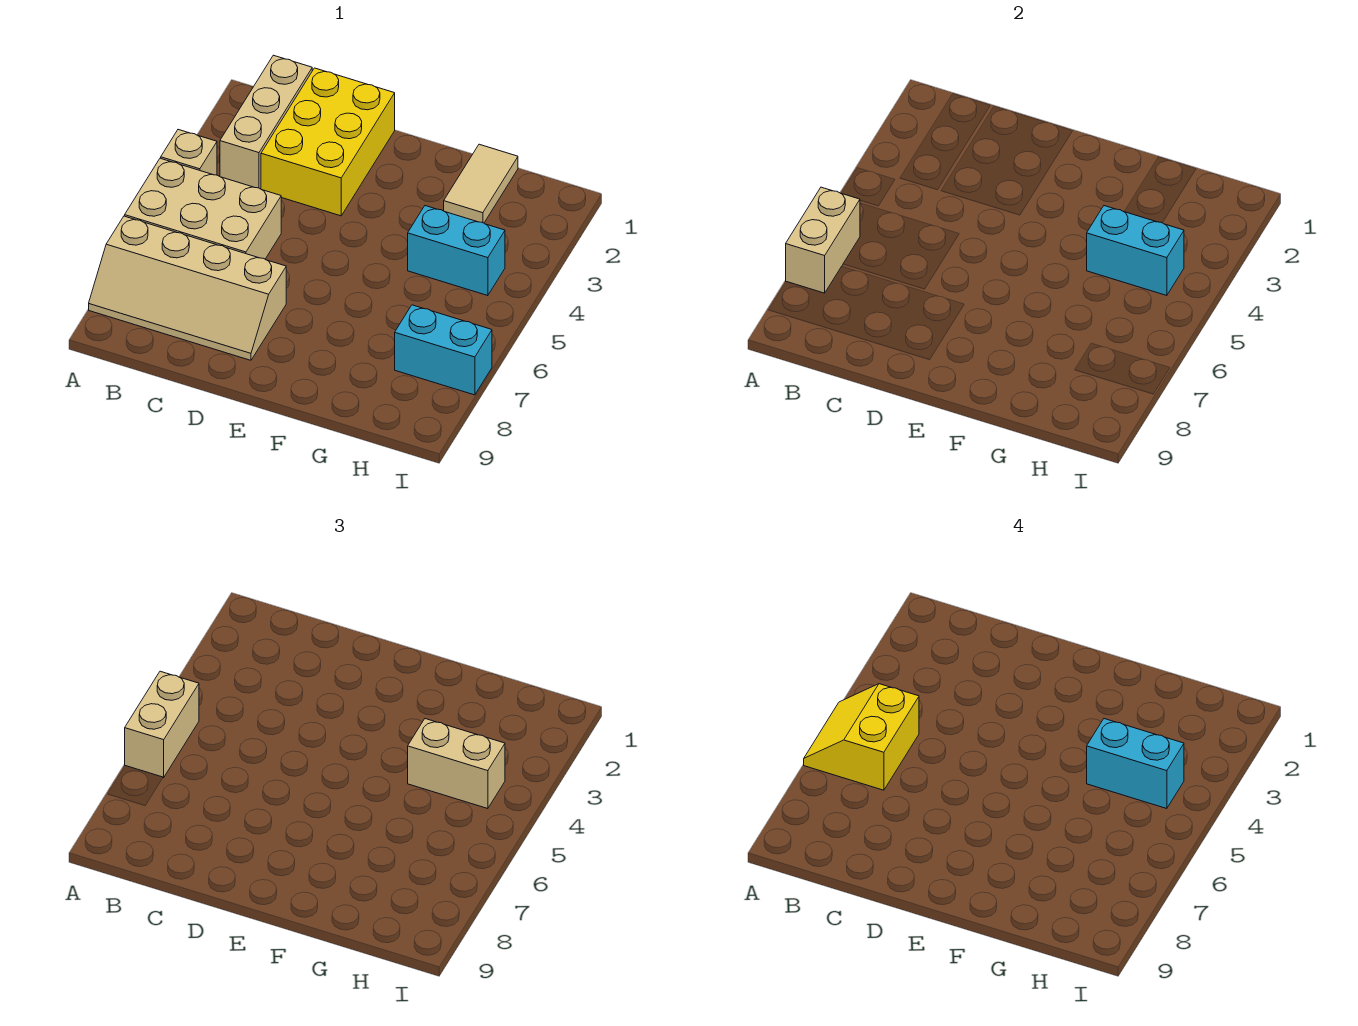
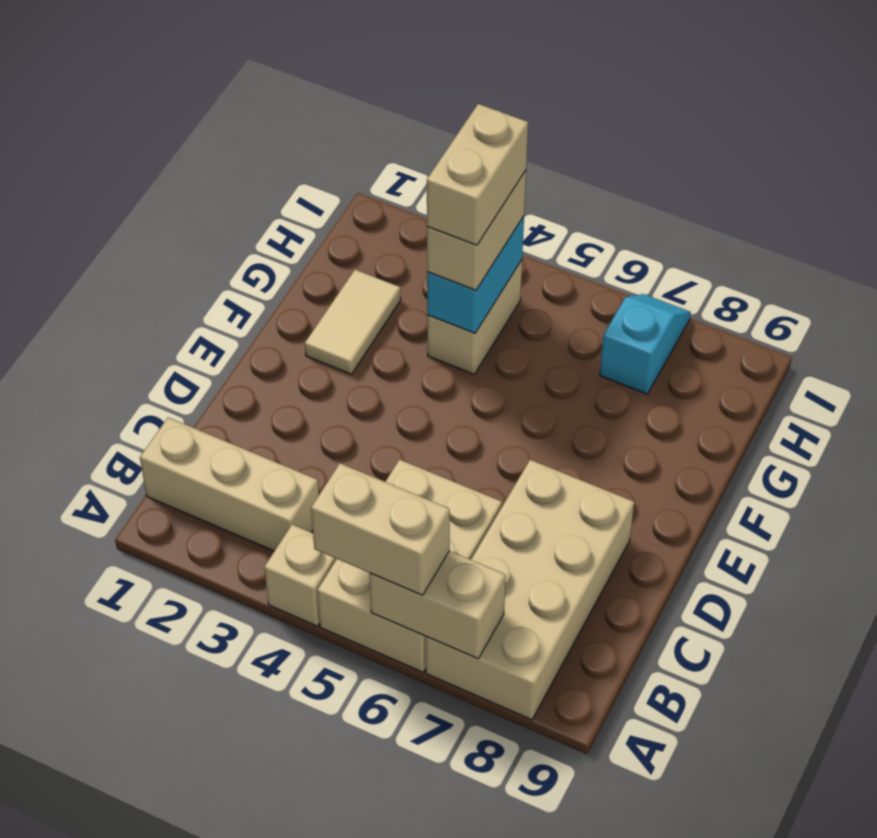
yellow slope A5:B6 level 4 top B -> none
tan slope A7:D8 level 1 top 7 -> tan brick A7:D8 level 1
yellow brick C1:D3 level 1 -> none
tan tile G1:G2 level 1 -> tan tile F2:G2 level 1
cyan brick G4:H4 level 1 -> tan brick G4:H4 level 1
cyan brick G4:H4 level 4 -> tan brick G4:H4 level 4
cyan brick H7:I7 level 1 -> cyan slope H7:I7 level 1 top H

